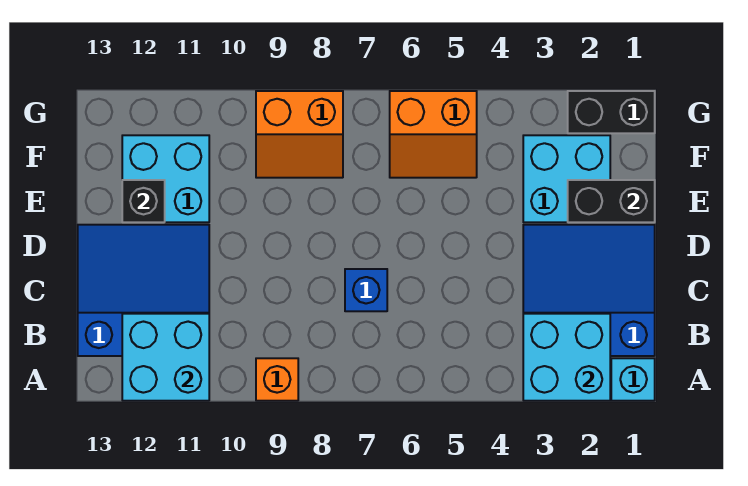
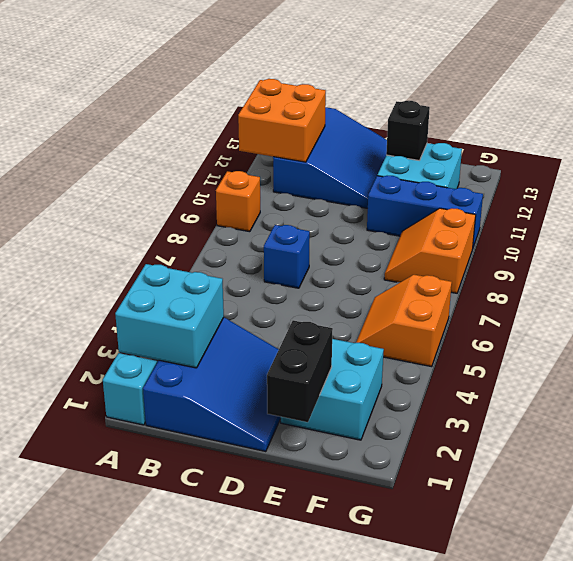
cyan brick A11:B12 level 2 -> orange brick A11:B12 level 2
none -> blue brick E10:G10 level 1
black brick G1:G2 level 1 -> none

